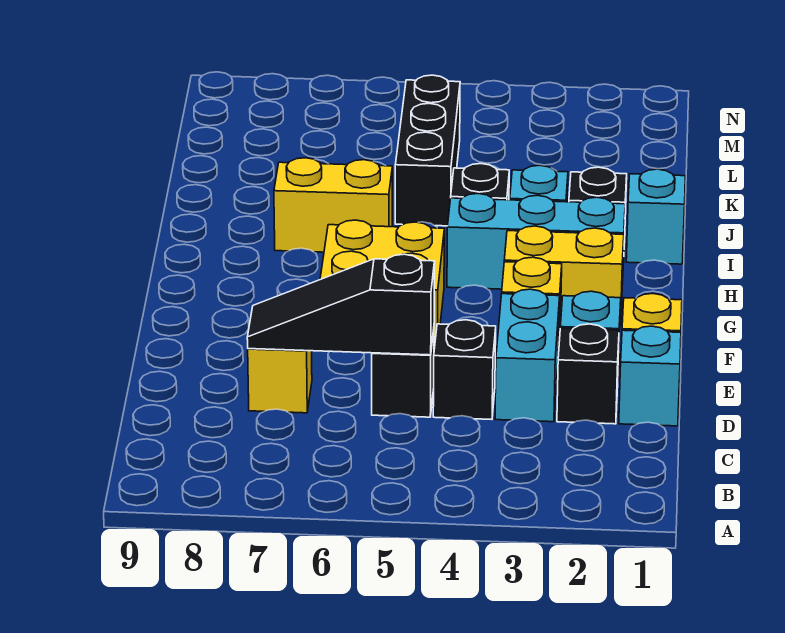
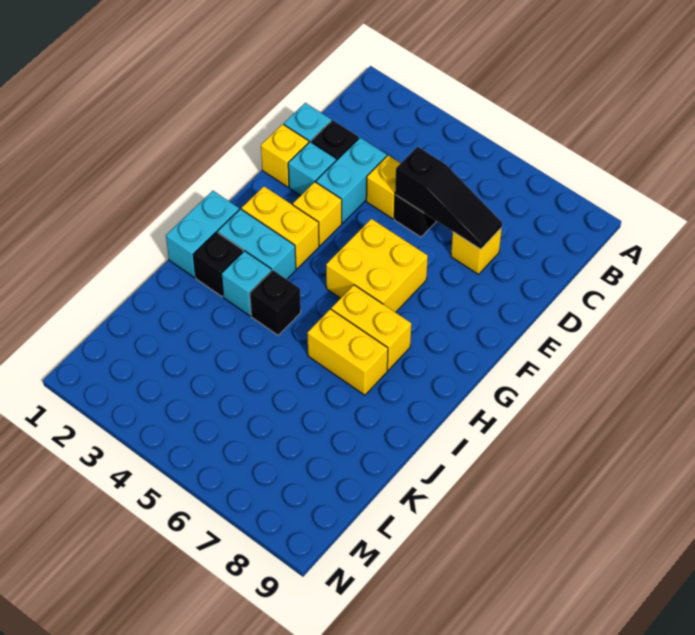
black brick D4 level 1 -> yellow brick D4 level 1
cyan brick H2:H4 level 1 -> cyan brick H2:H3 level 1
none -> yellow brick H6:H7 level 1
cyan brick I1 level 1 -> cyan brick H1:I1 level 1
black brick J5:L5 level 1 -> none

